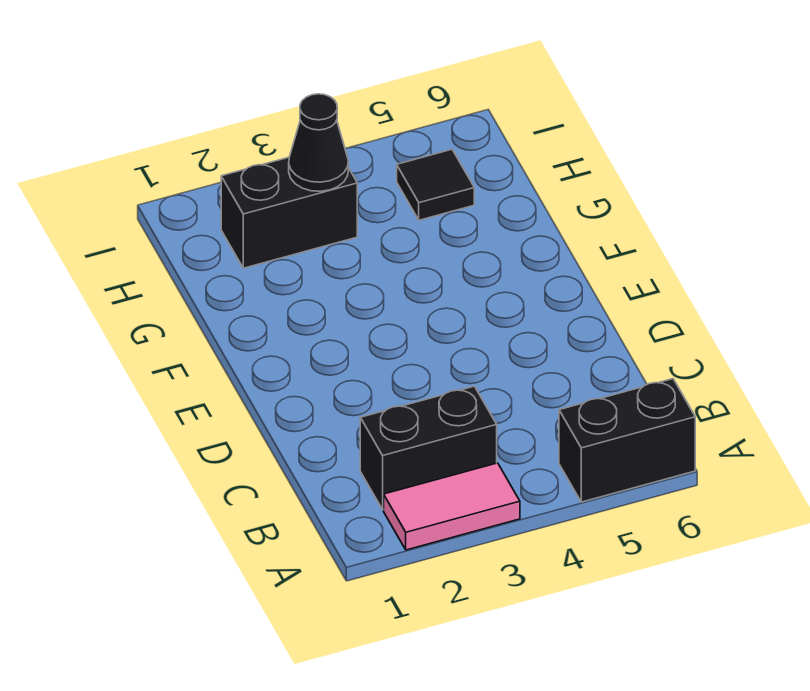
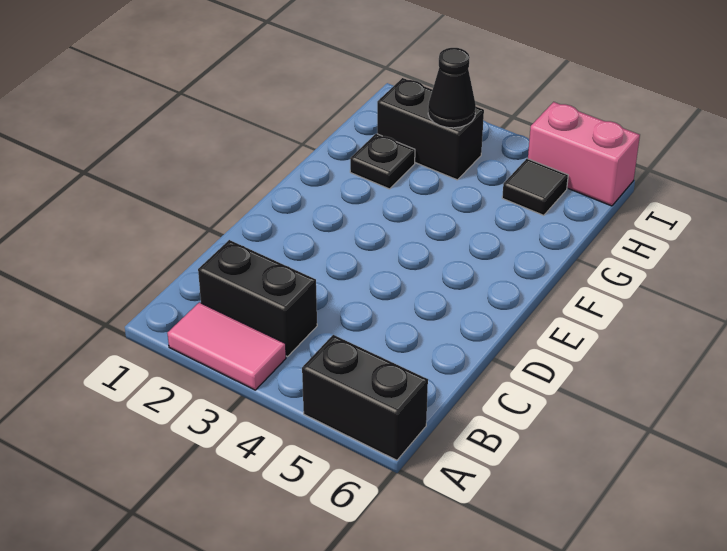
none -> black plate G2 level 1
none -> pink brick I5:I6 level 1

